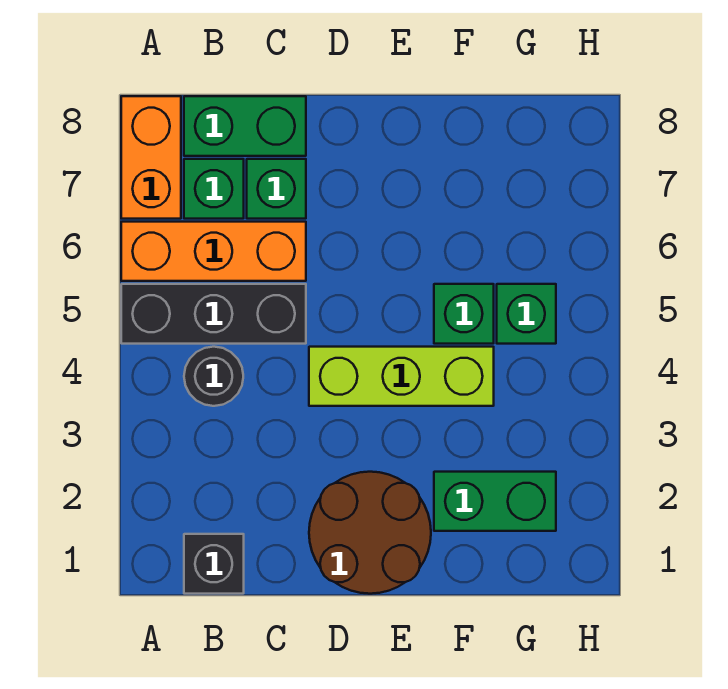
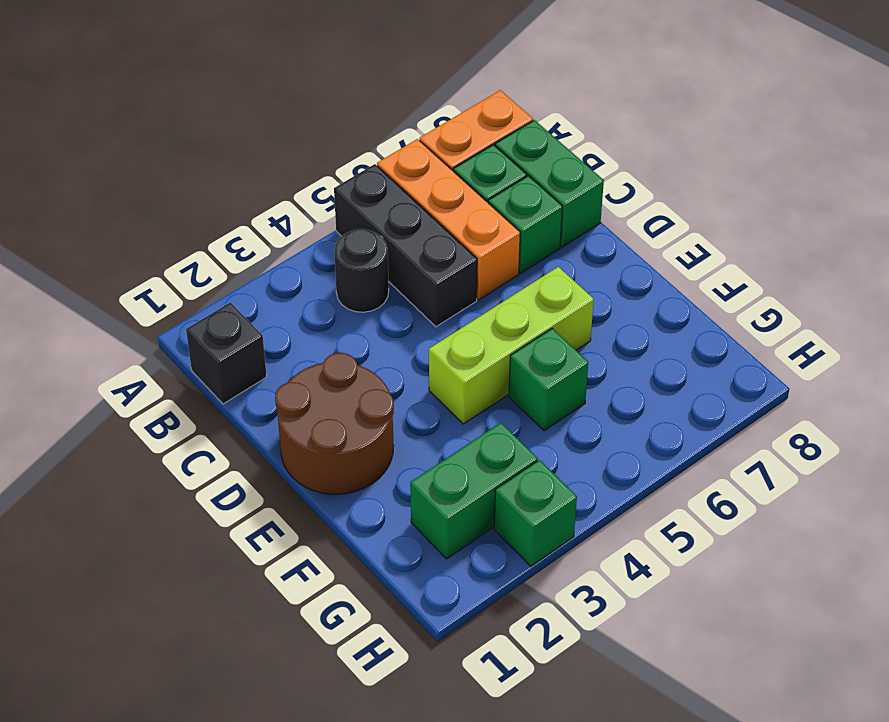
lime brick D4:F4 level 1 -> lime brick E4:E6 level 1
green brick F2:G2 level 1 -> green brick G2:G3 level 1
green brick G5 level 1 -> green brick H3 level 1

